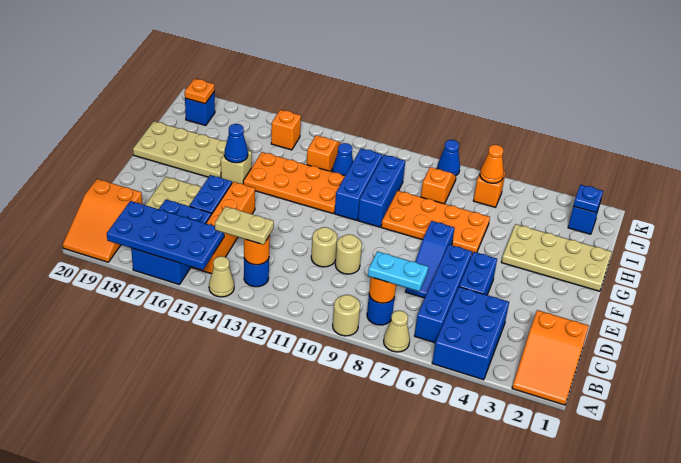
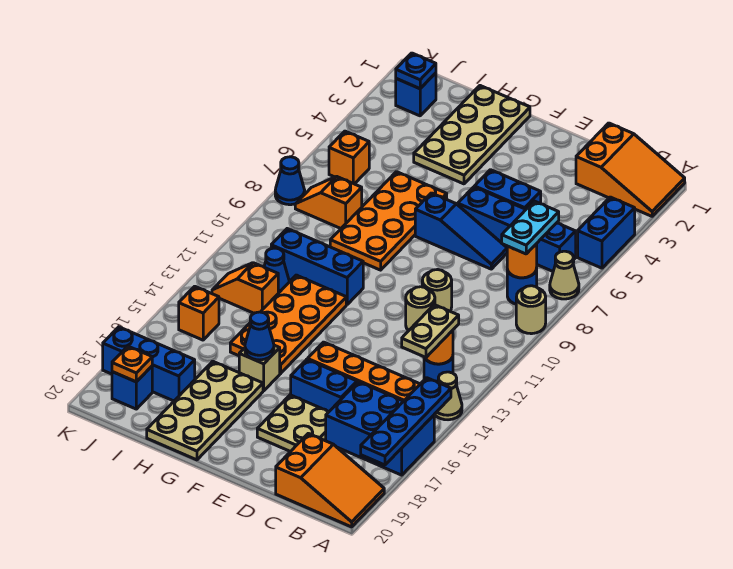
blue brick A4:C5 level 1 -> blue brick A4:A5 level 1
blue plate A15:B18 level 2 -> blue plate A15:A18 level 2
blue brick G10:I10 level 1 -> blue brick I18:K18 level 1
orange cone J6 level 2 -> none

